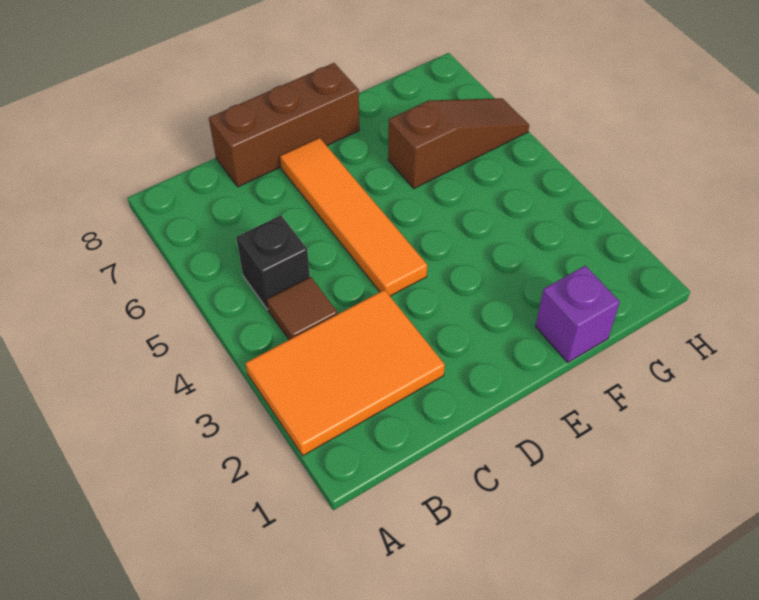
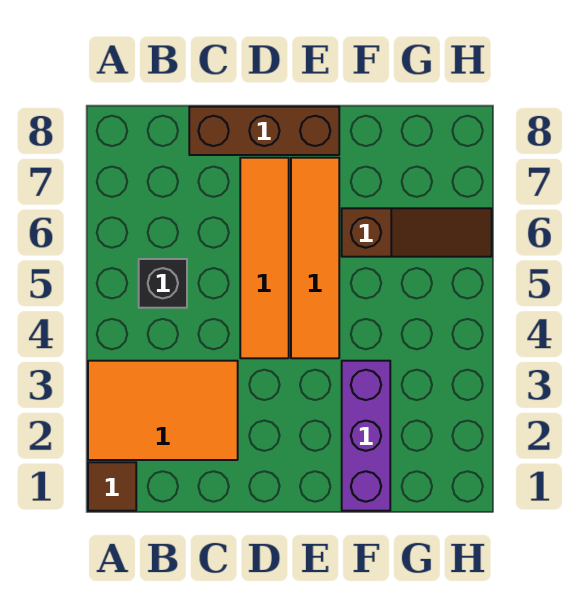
brown tile B4 level 1 -> brown tile A1 level 1
none -> orange tile E4:E7 level 1
purple brick F1 level 1 -> purple brick F1:F3 level 1

